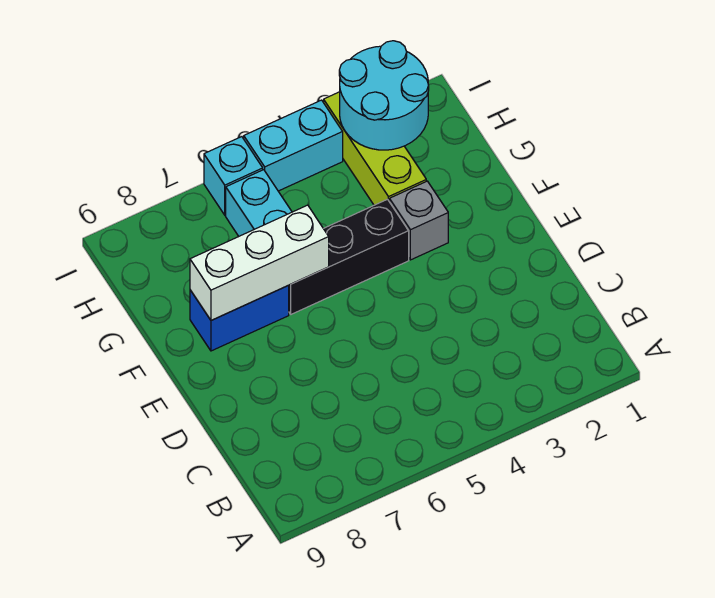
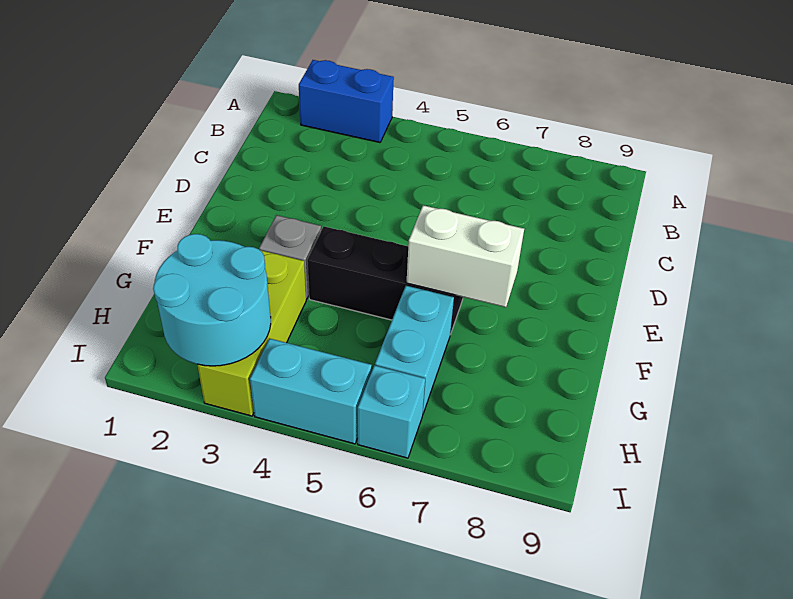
white brick F6:F8 level 2 -> white brick F6:F7 level 2
blue brick F7:F8 level 1 -> blue brick A2:A3 level 1

